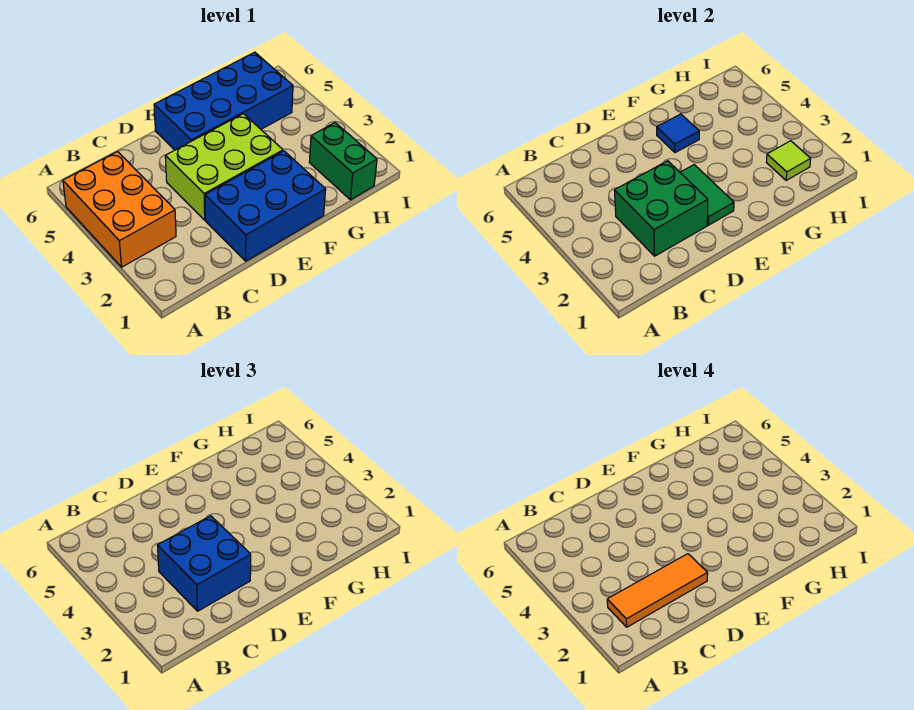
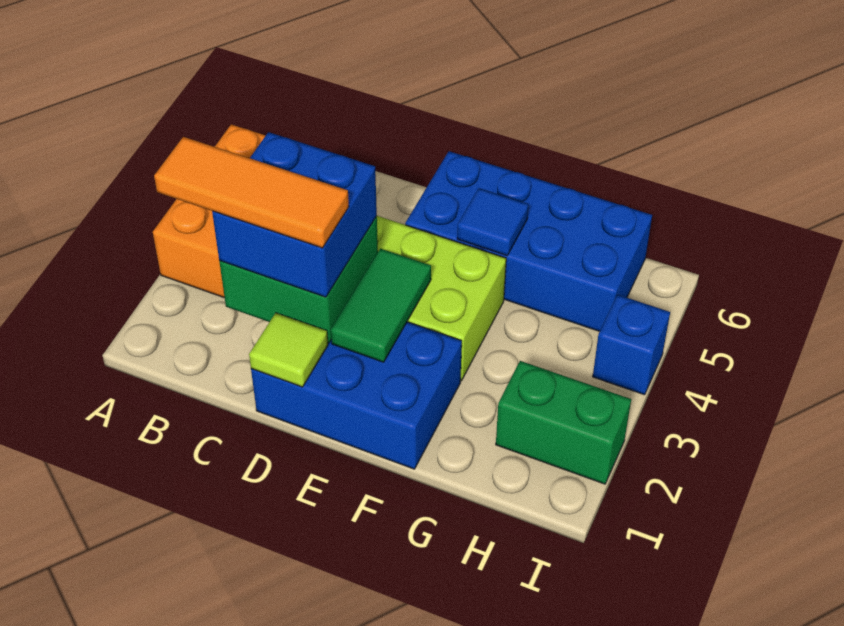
green brick H1:H2 level 1 -> green brick H2:I2 level 1
lime tile H2 level 2 -> lime tile D1 level 2
none -> blue brick I4 level 1

